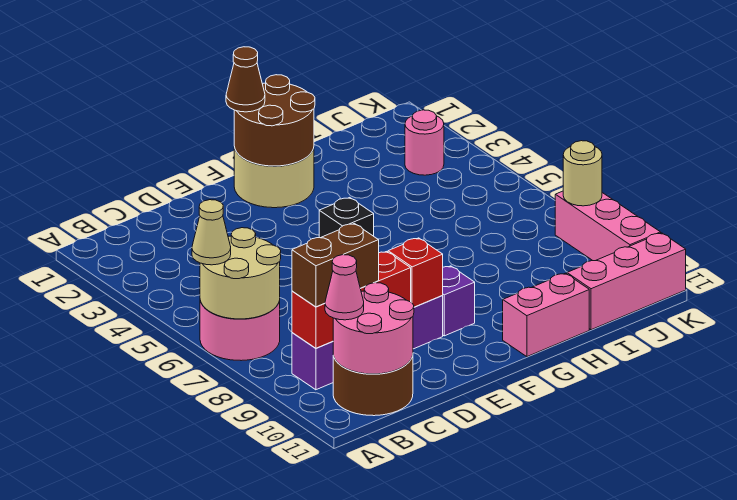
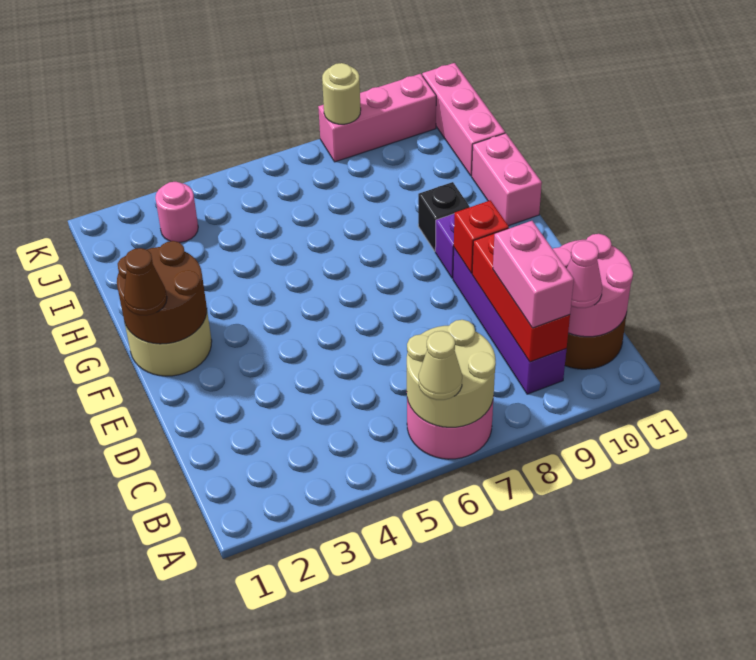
brown brick B9:C9 level 3 -> pink brick B9:C9 level 3
black brick F5 level 1 -> black brick G9 level 1

